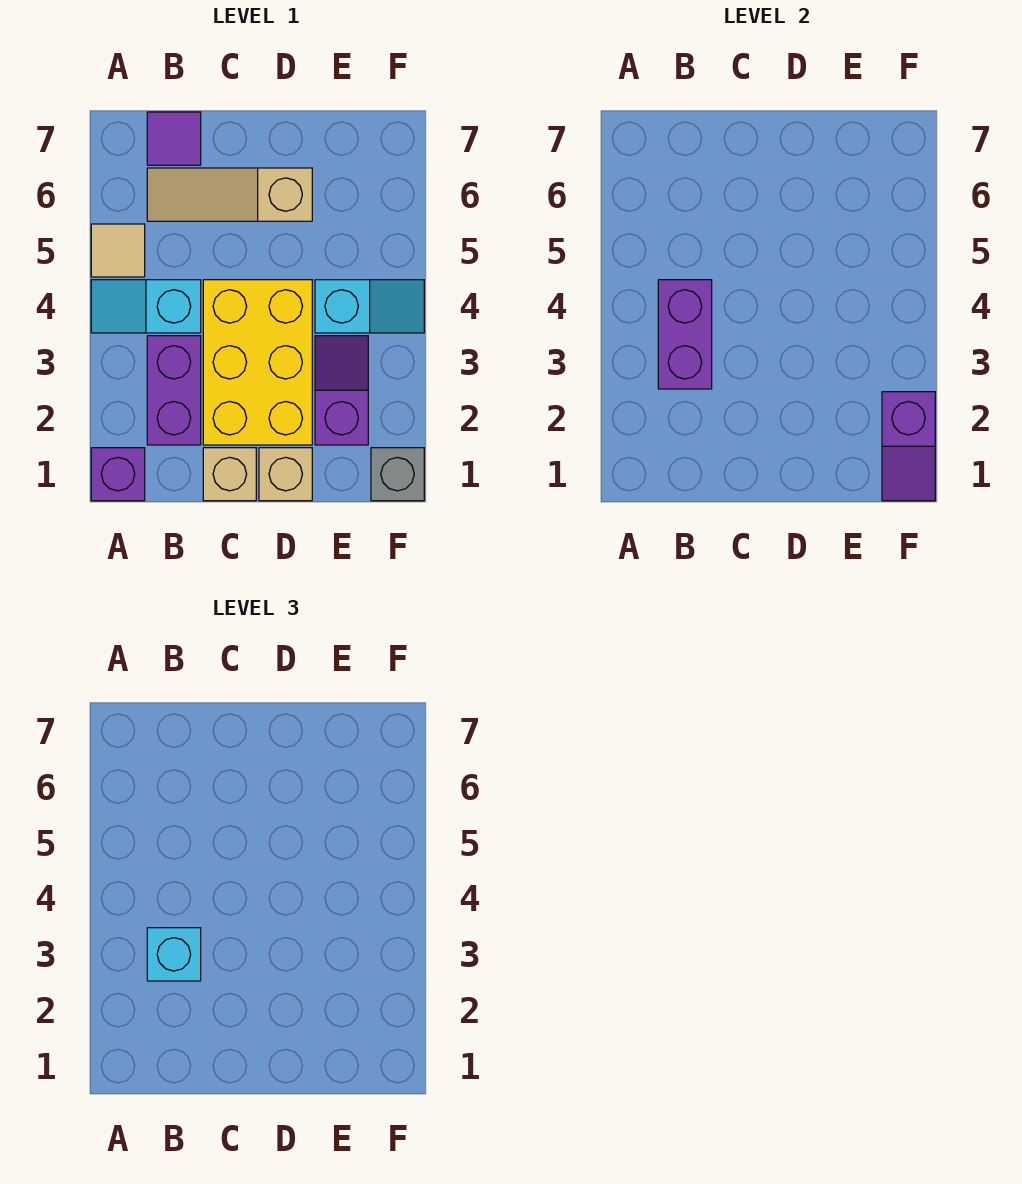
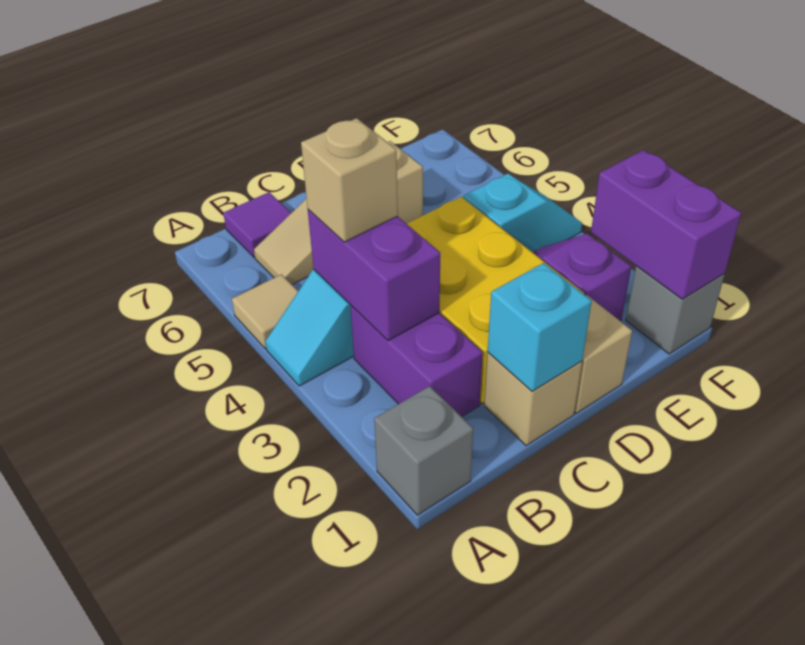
purple brick A1 level 1 -> grey brick A1 level 1
cyan brick B3 level 3 -> cyan brick C1 level 2
none -> tan brick B4 level 3
purple slope F1:F2 level 2 top 2 -> purple brick F1:F2 level 2

